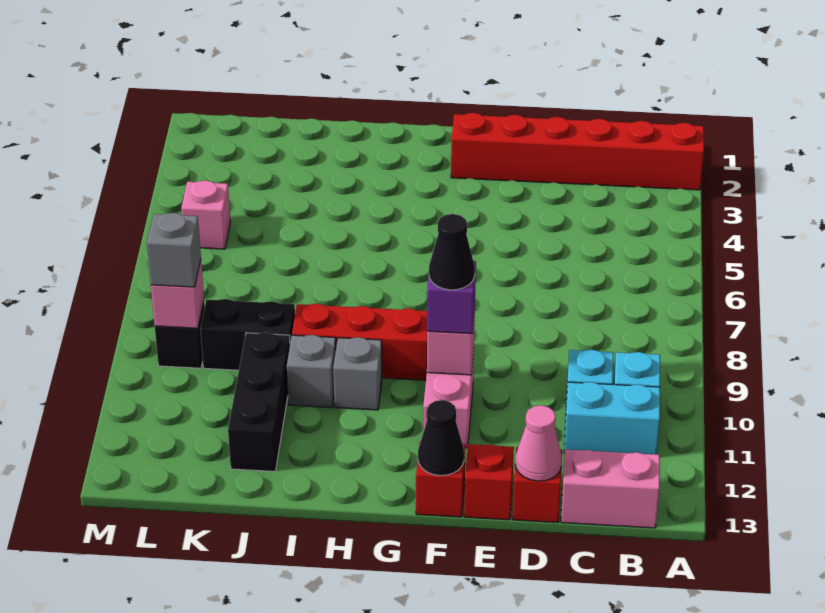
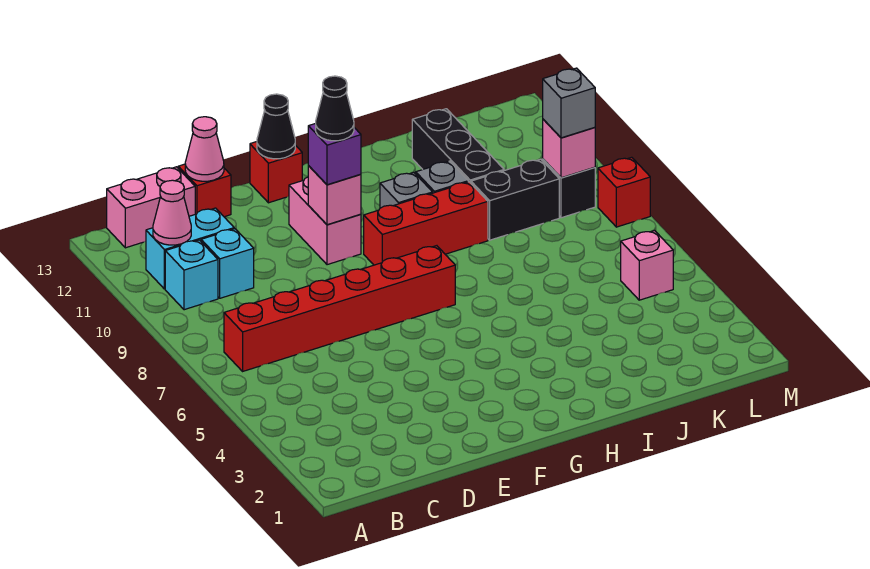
red brick A2:F2 level 1 -> red brick B7:G7 level 1
none -> pink cone B11 level 2
red brick E13 level 1 -> red brick M8 level 1

